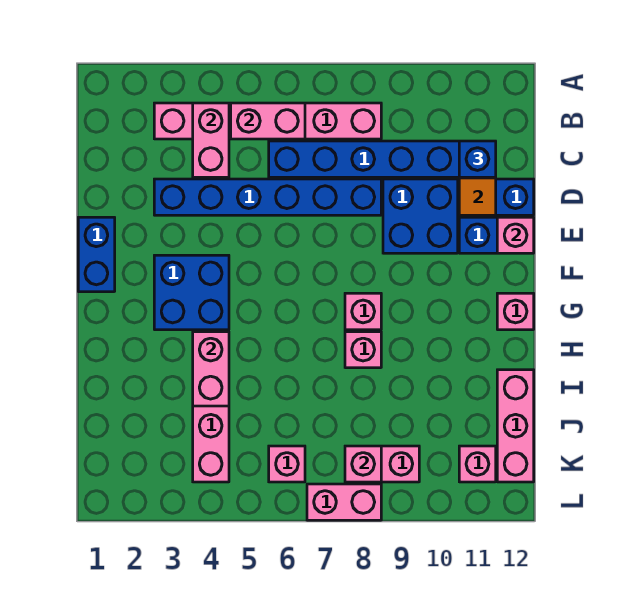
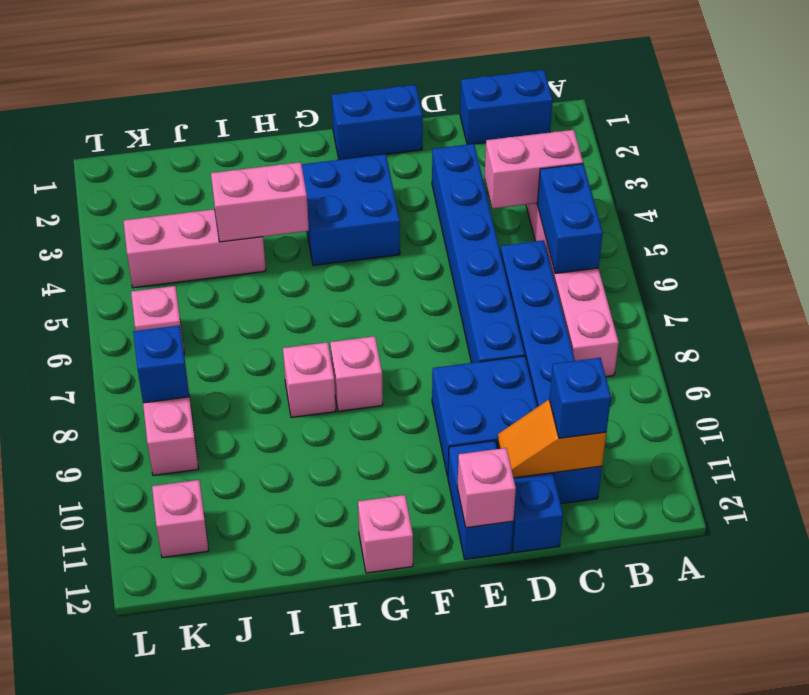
none -> blue brick B1:C1 level 1
pink brick B5:B6 level 2 -> blue brick B5:B6 level 2
pink brick I12:K12 level 1 -> none
pink brick K8 level 2 -> blue brick K8 level 2
pink brick L7:L8 level 1 -> none

